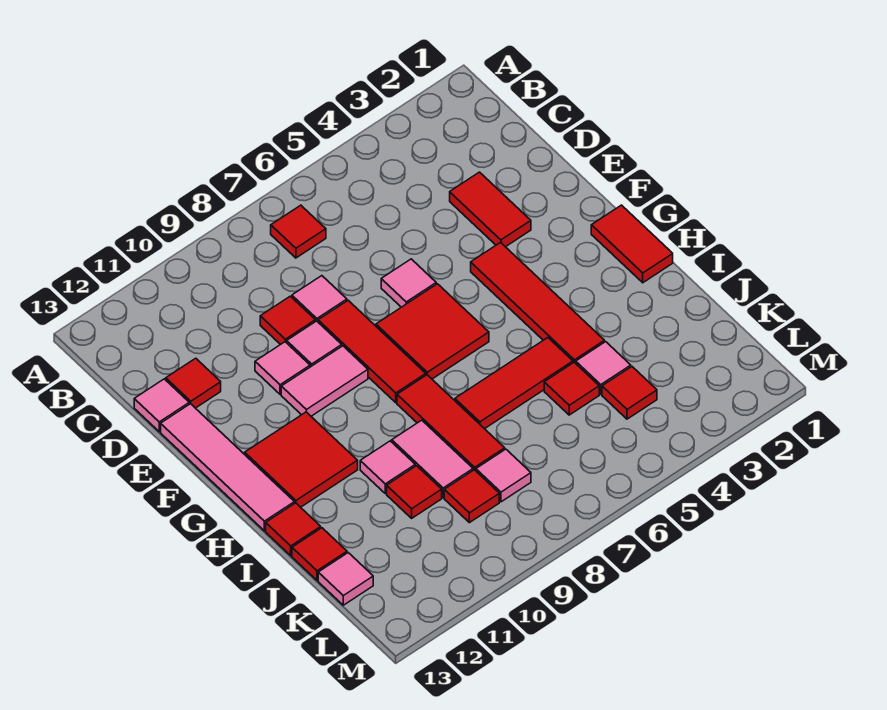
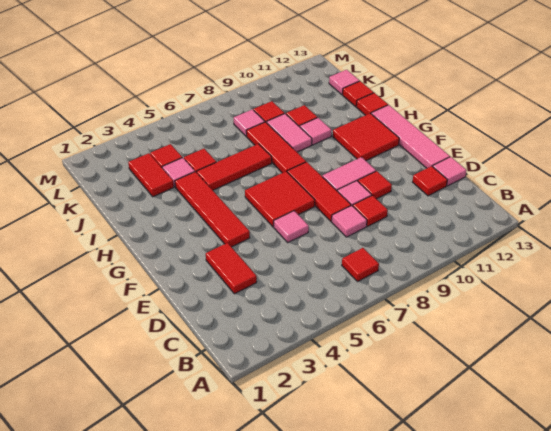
pink tile E10 level 1 -> red tile E10 level 1
red tile G1:H1 level 1 -> red tile J3:K3 level 1

